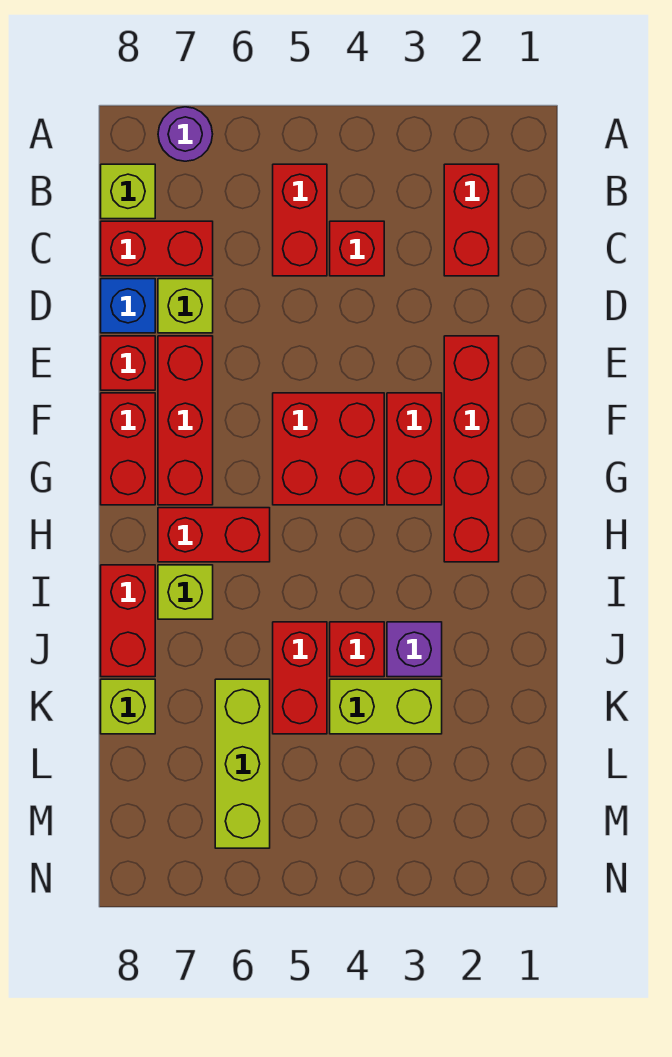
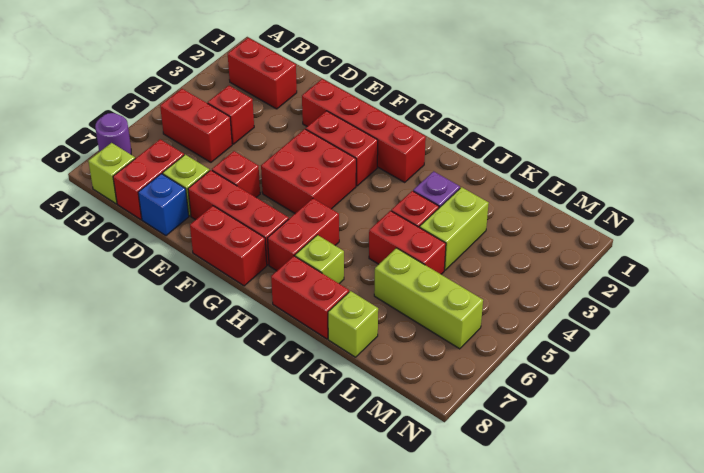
red brick E8 level 1 -> red brick E6 level 1

